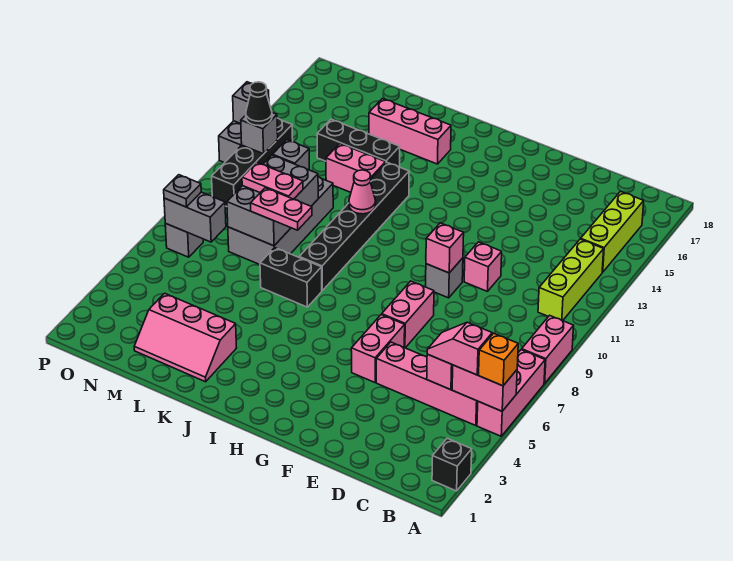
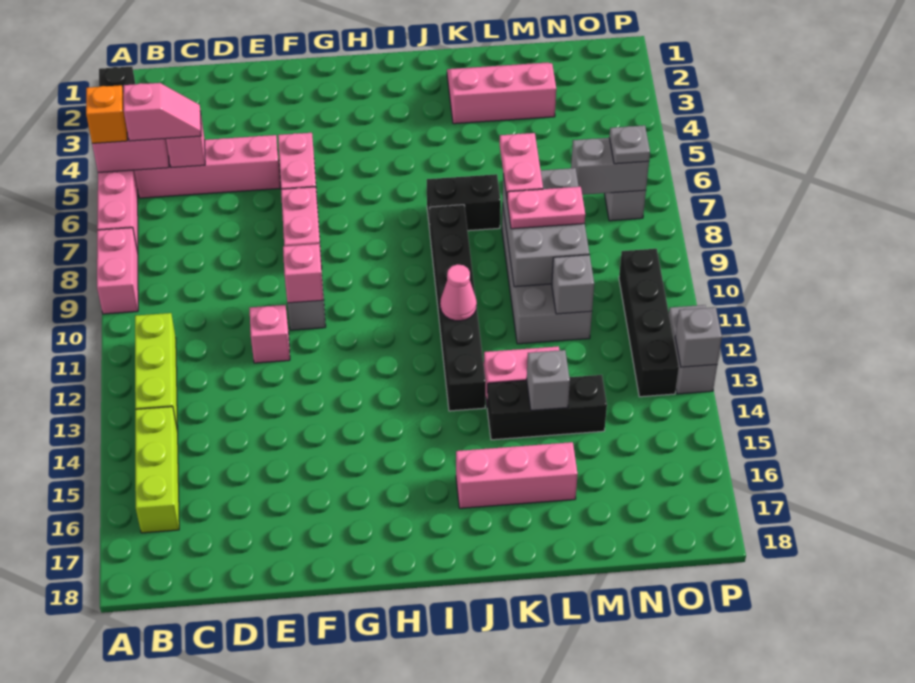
pink plate K8:L8 level 3 -> pink plate L7:L8 level 3
grey brick O12 level 2 -> grey brick L14 level 2
black cone O12 level 3 -> none

